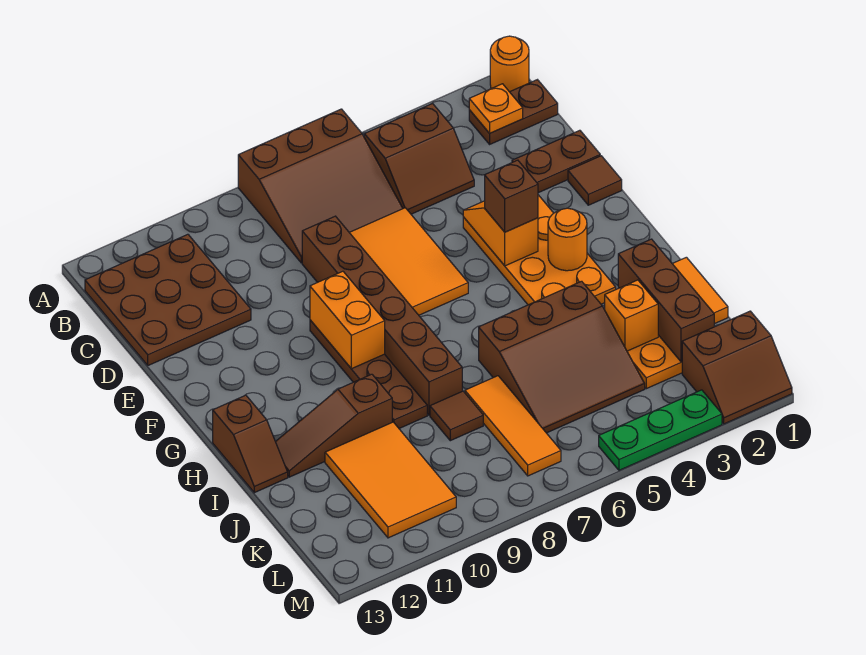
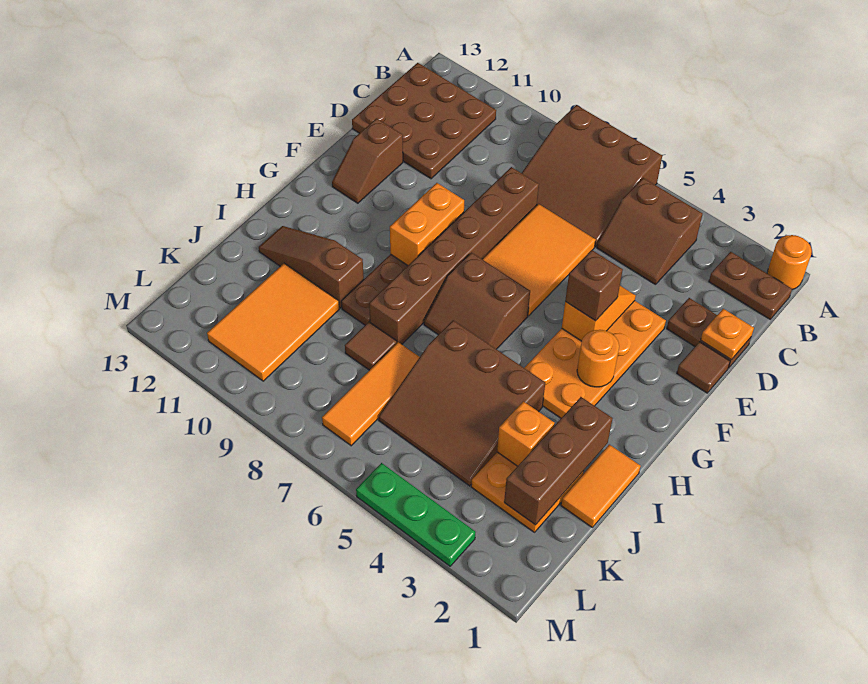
orange plate B2 level 2 -> orange plate D1 level 2
brown slope H13:I13 level 1 top H -> brown slope E12:F12 level 1 top E
brown slope L1:M2 level 1 top L -> brown slope G6:H7 level 1 top G

